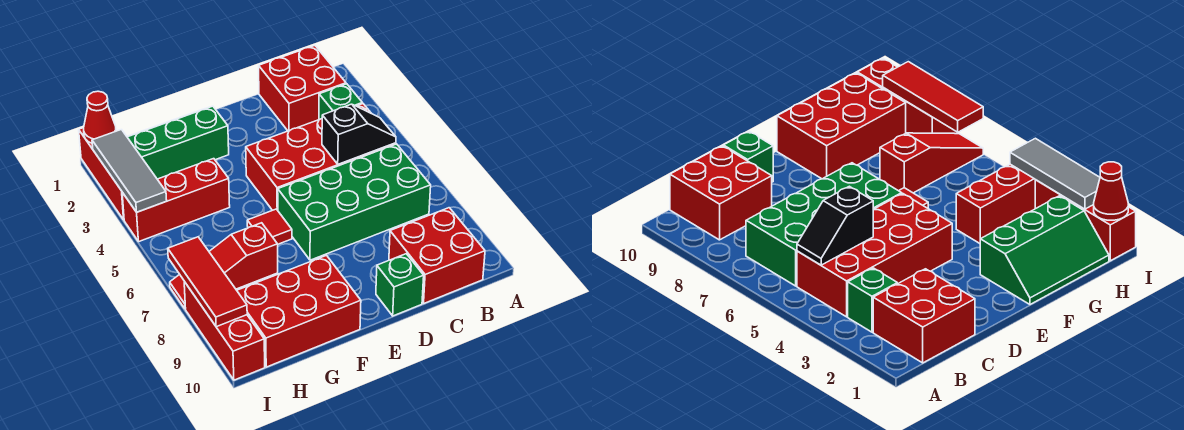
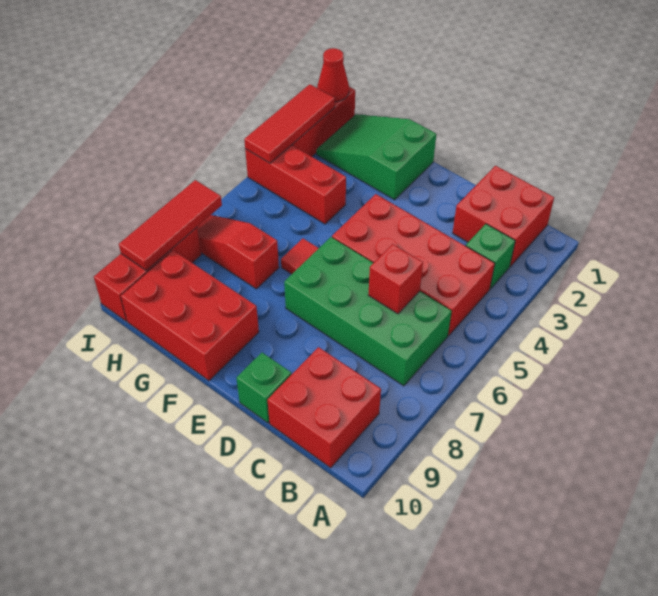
black slope B5:C5 level 2 top C -> none
none -> red brick C6 level 2
green slope F1:H2 level 1 top 2 -> green slope F1:H2 level 1 top F
grey tile I2:I4 level 2 -> red tile I2:I4 level 2

